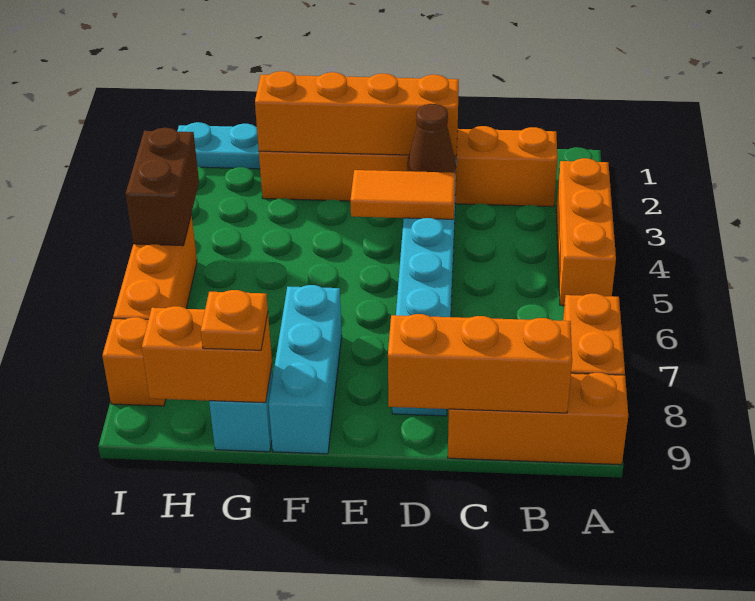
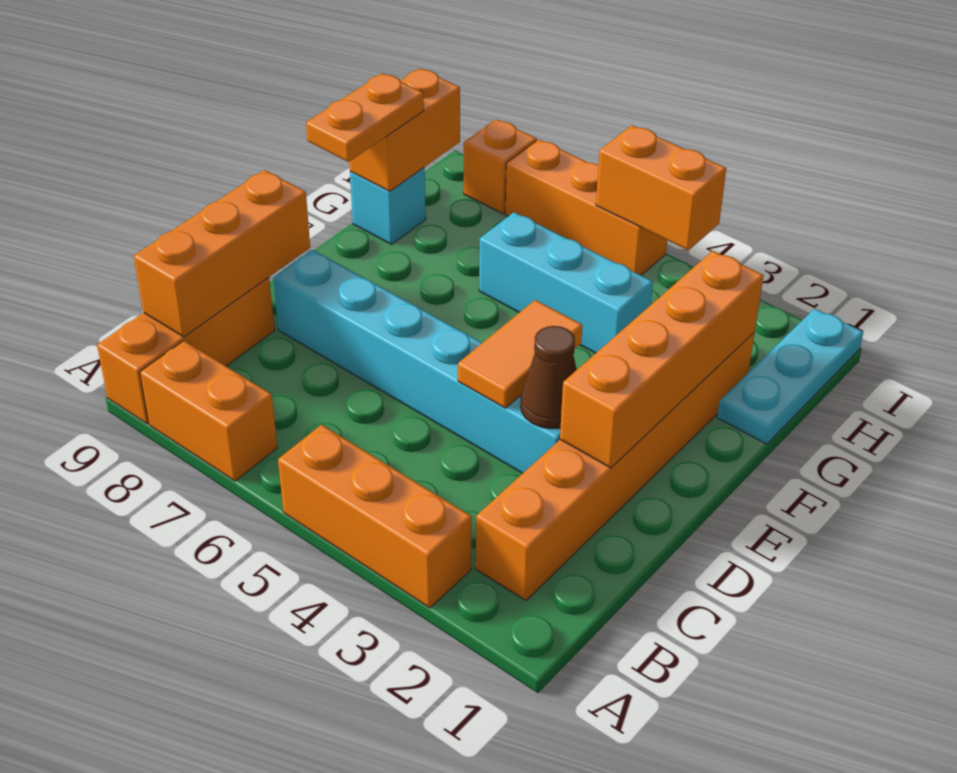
cyan brick F7:F9 level 1 -> cyan brick G4:G6 level 1
orange plate G9 level 3 -> orange plate F9:G9 level 3
brown brick I4:I5 level 2 -> orange brick I4:I5 level 2

